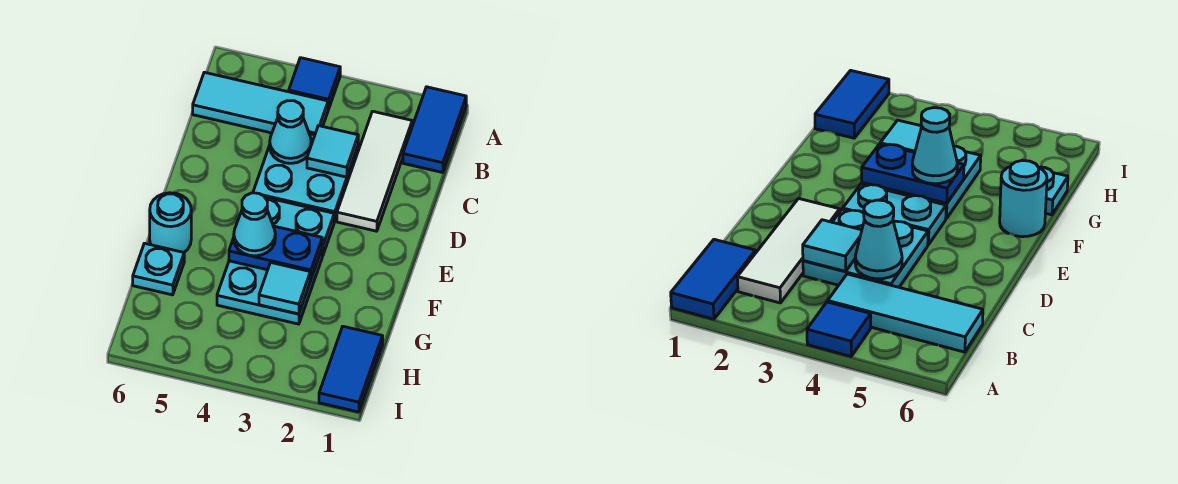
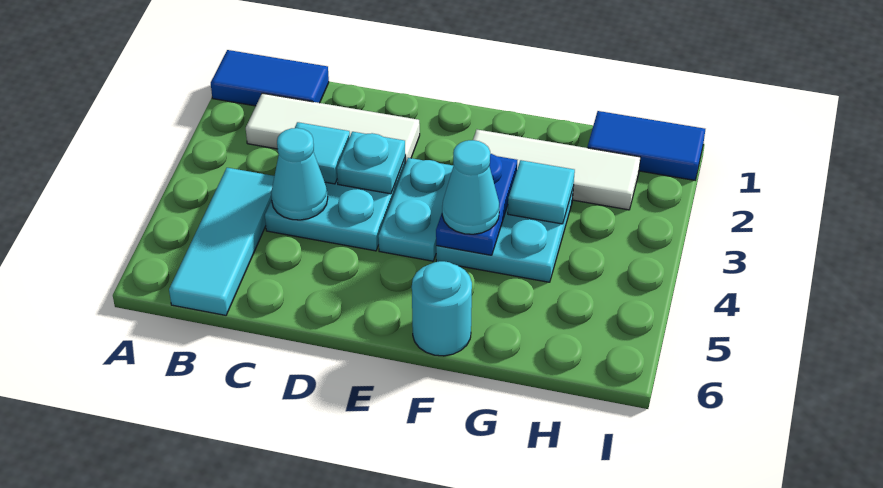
blue tile A4 level 1 -> none
none -> white tile F2:H2 level 1
cyan plate G6 level 1 -> cyan plate D3 level 2

